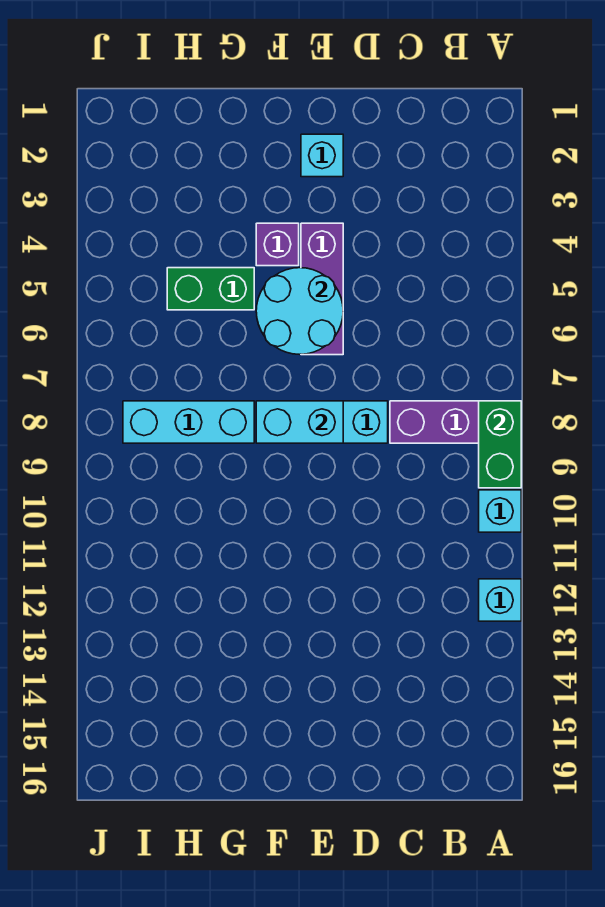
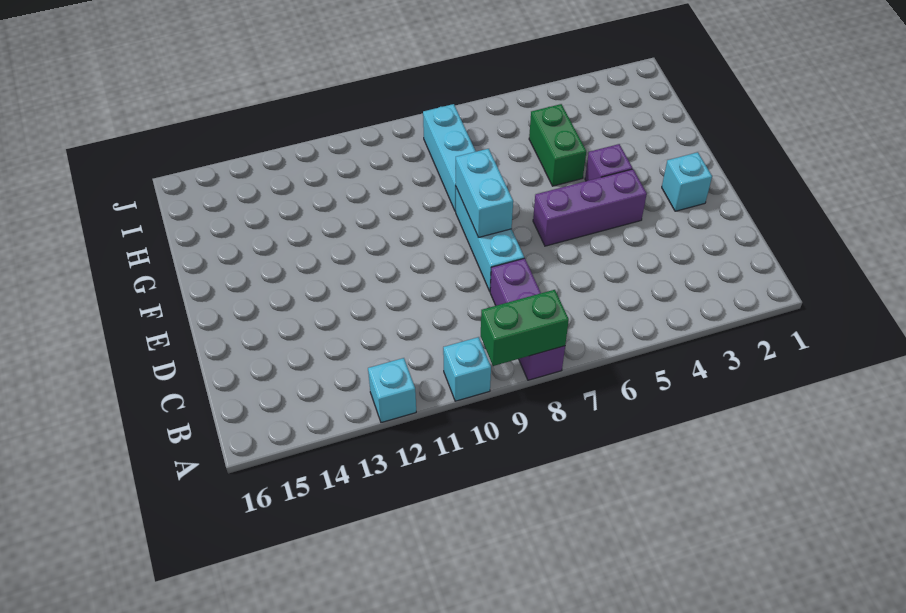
cyan round brick E5:F6 level 2 -> none

